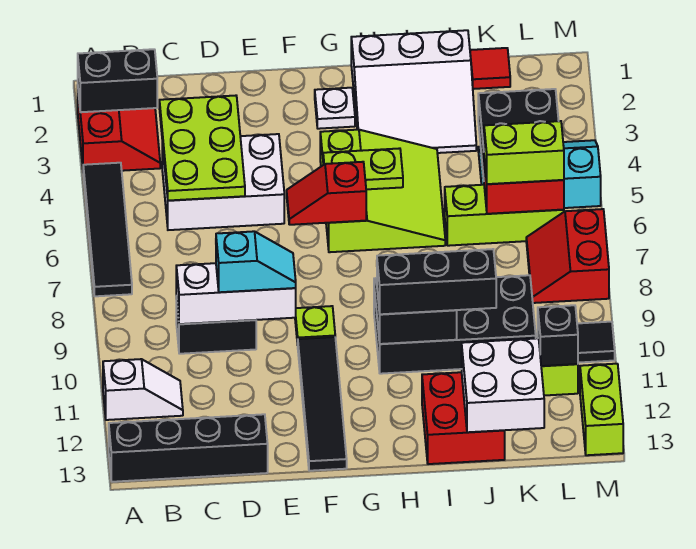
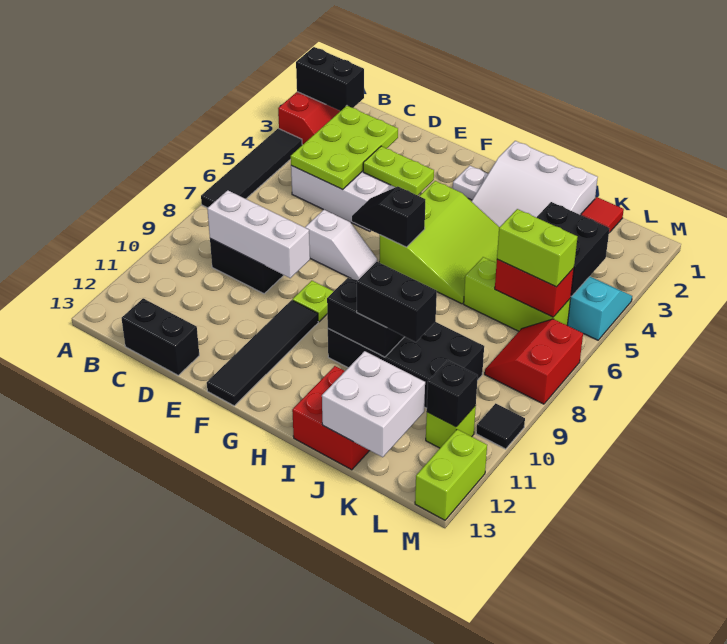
white slope A11:B11 level 1 top A -> white slope E7:F7 level 1 top E
black brick A13:D13 level 1 -> black brick C13:D13 level 1
cyan slope D9:E9 level 3 top D -> none
red slope F6:G6 level 2 top G -> black slope F6:G6 level 2 top G
lime plate G5:H5 level 2 -> lime plate E4:F4 level 2
black brick H10:J10 level 3 -> black brick I10:J10 level 3

